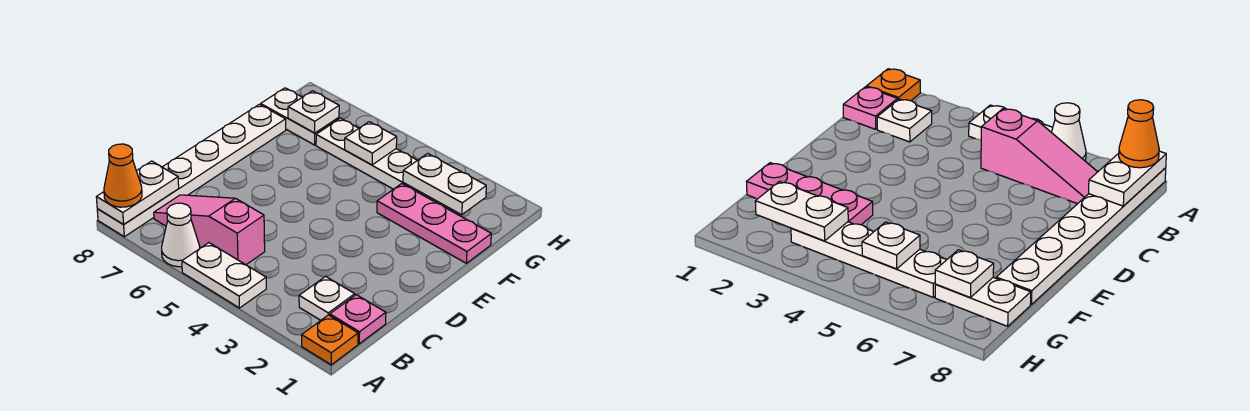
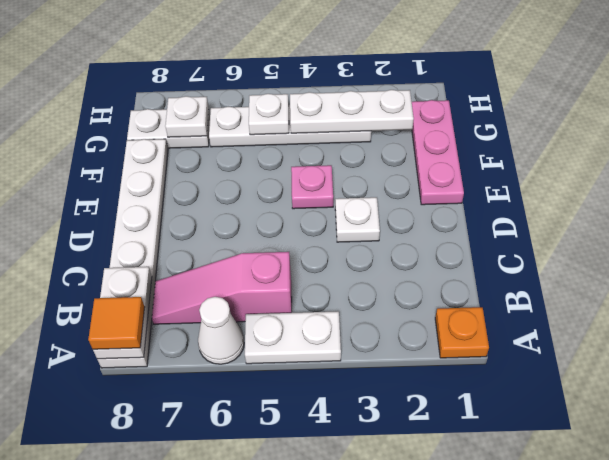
orange cone A8 level 3 -> orange tile A8 level 3
pink plate B1 level 1 -> pink plate E4 level 1
white plate B2 level 1 -> white plate D3 level 1
pink plate F1:F3 level 1 -> pink plate E1:G1 level 1
white plate G2:G3 level 2 -> white plate G2:G4 level 2

